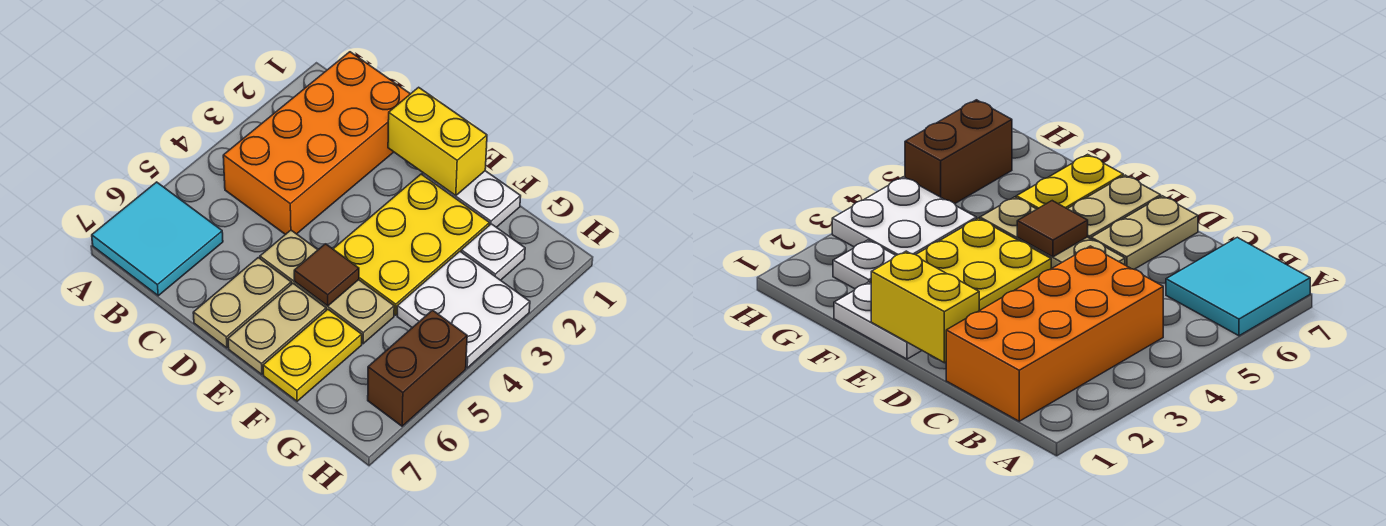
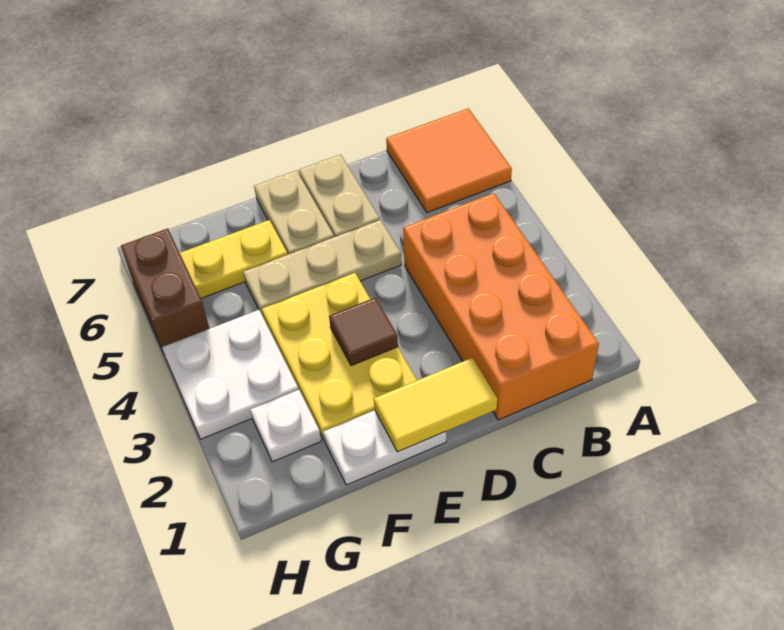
cyan tile A6:B7 level 1 -> orange tile A6:B7 level 1
yellow brick D1:E1 level 2 -> yellow tile D1:E1 level 2
brown tile E5 level 2 -> brown tile E3 level 2
yellow plate F6:F7 level 1 -> yellow plate F6:G6 level 1

